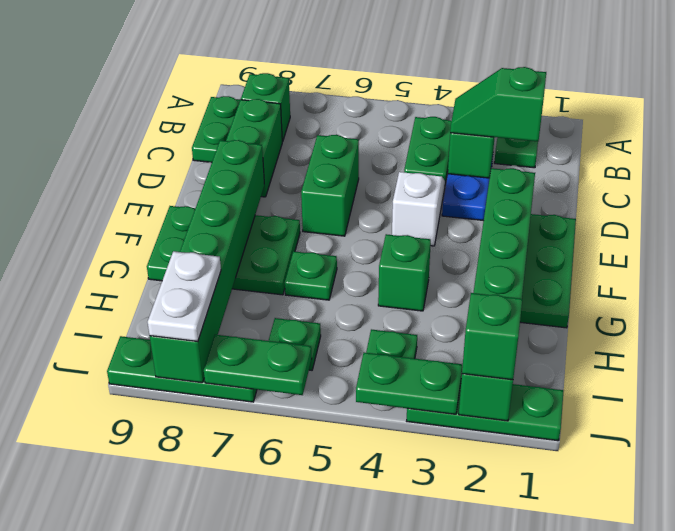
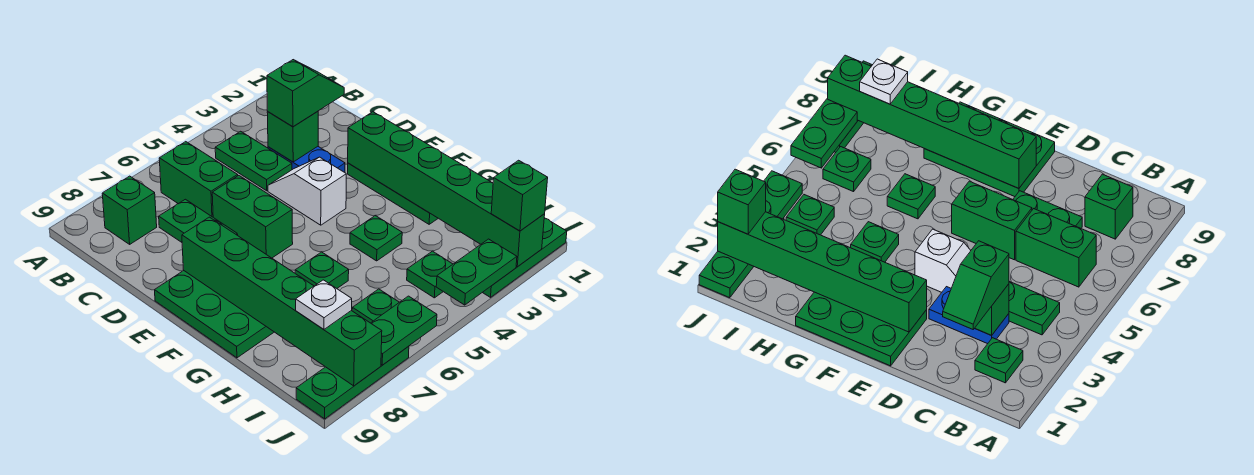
green plate B9:C9 level 1 -> green plate C7:D7 level 1
green slope C2:C3 level 3 top 2 -> green slope C2:C3 level 3 top 3
green brick C8:D8 level 1 -> green brick B6:C6 level 1
green plate F7:G9 level 1 -> green plate E8:G9 level 1
green brick G4 level 1 -> green plate G4 level 1
white plate I8:J8 level 3 -> white plate I8 level 3

